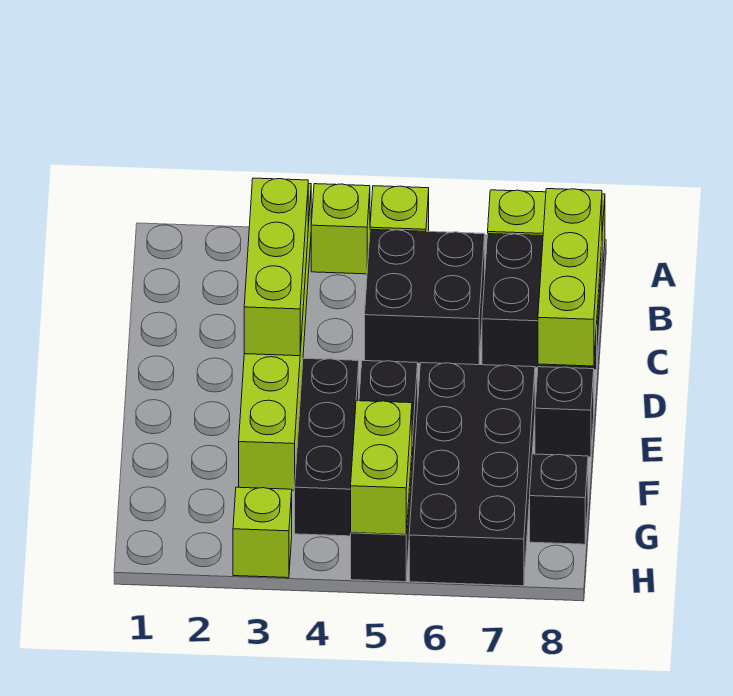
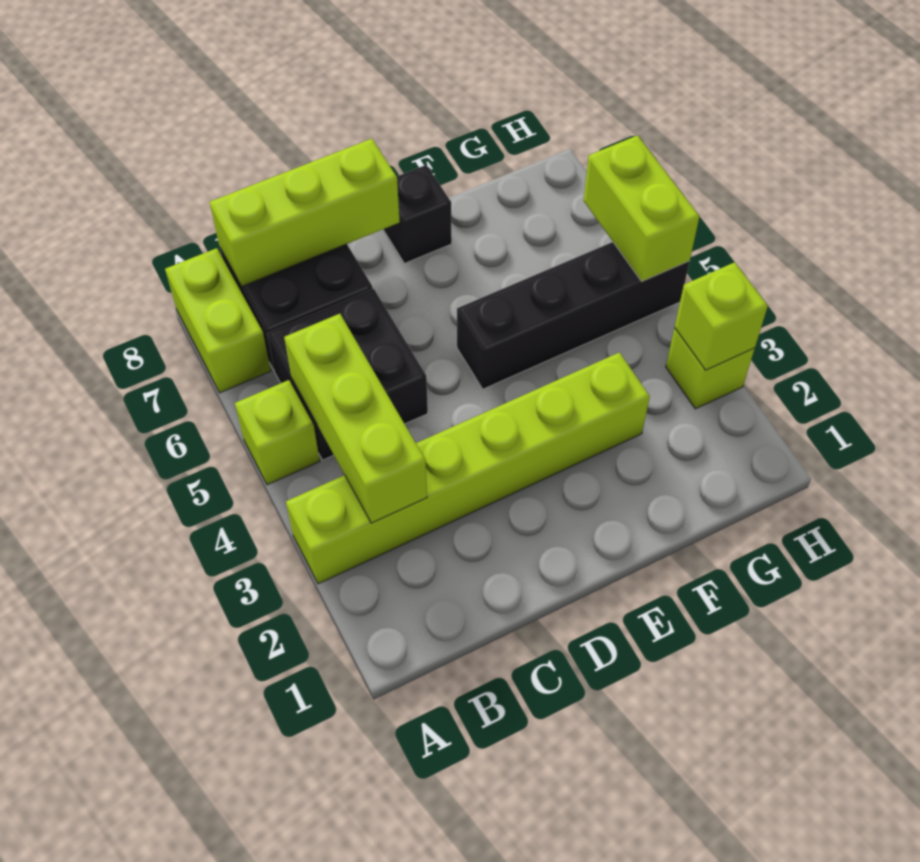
lime brick A4 level 1 -> lime brick H3 level 2
lime brick B3:D3 level 2 -> lime brick B3:B5 level 2
black brick E4:G4 level 1 -> none
black brick E6:H7 level 1 -> none
lime brick G5:H5 level 2 -> lime brick H5:H6 level 2
black brick G8 level 1 -> none

